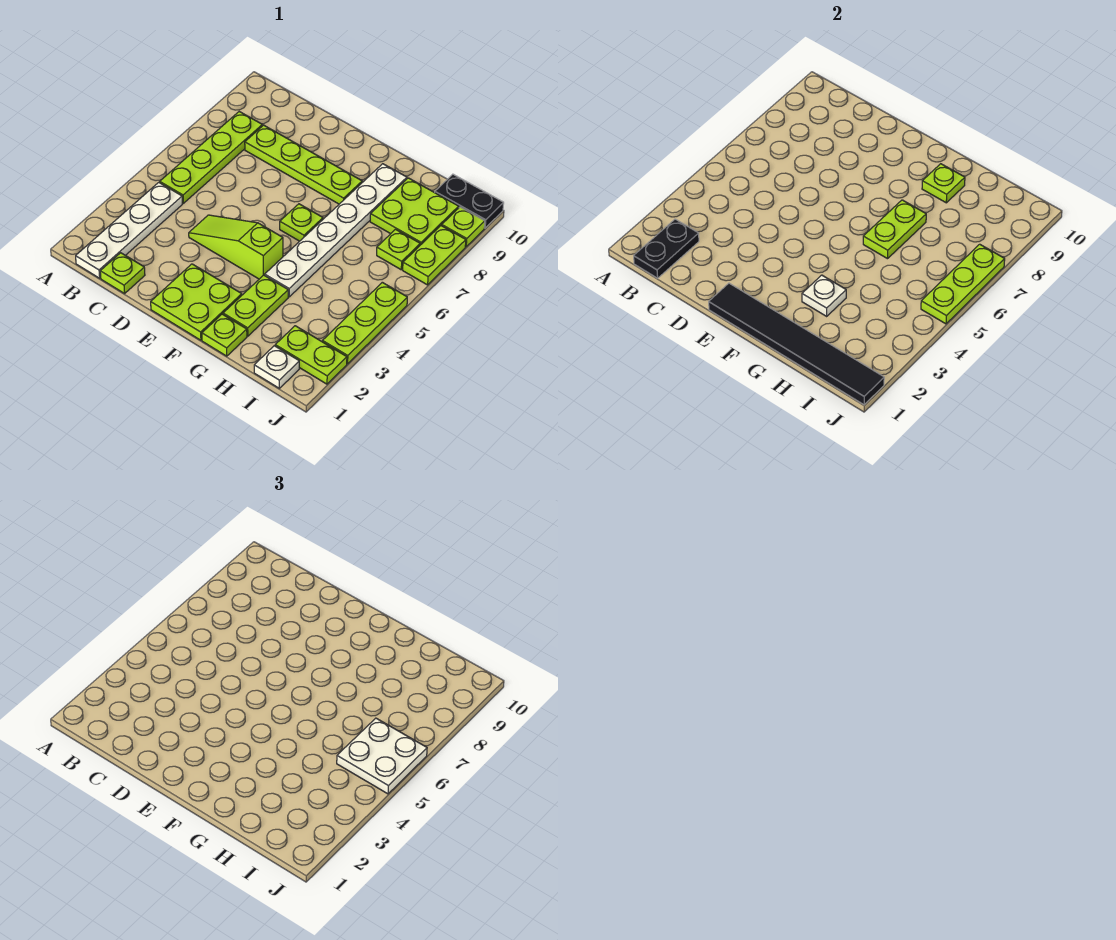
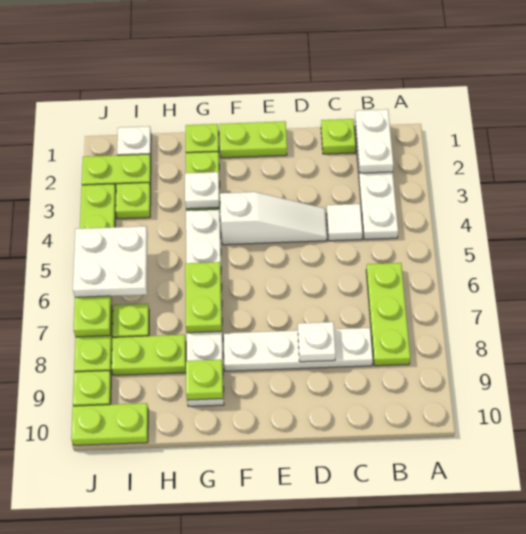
black plate B1:B2 level 2 -> white plate B1:B2 level 2
lime plate B5:B8 level 1 -> lime plate B6:B8 level 1
none -> white tile C4 level 1
lime plate C8:F8 level 1 -> white plate C8:F8 level 1
lime slope D4:F4 level 1 top F -> white slope D4:F4 level 1 top F
none -> white plate D8 level 2
lime plate E1:F2 level 1 -> lime plate E1:F1 level 1
black tile E1:J1 level 2 -> none
lime plate F6 level 1 -> lime plate I3 level 1
lime plate H8:I9 level 1 -> lime plate H8:I8 level 1
black plate I10:J10 level 1 -> lime plate I10:J10 level 1

